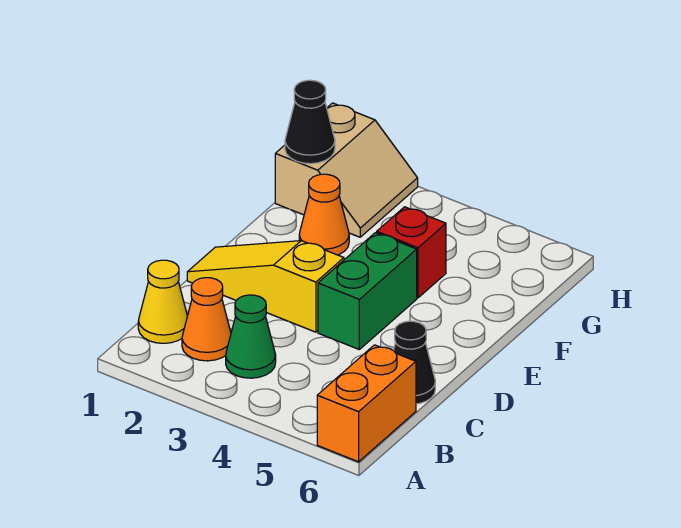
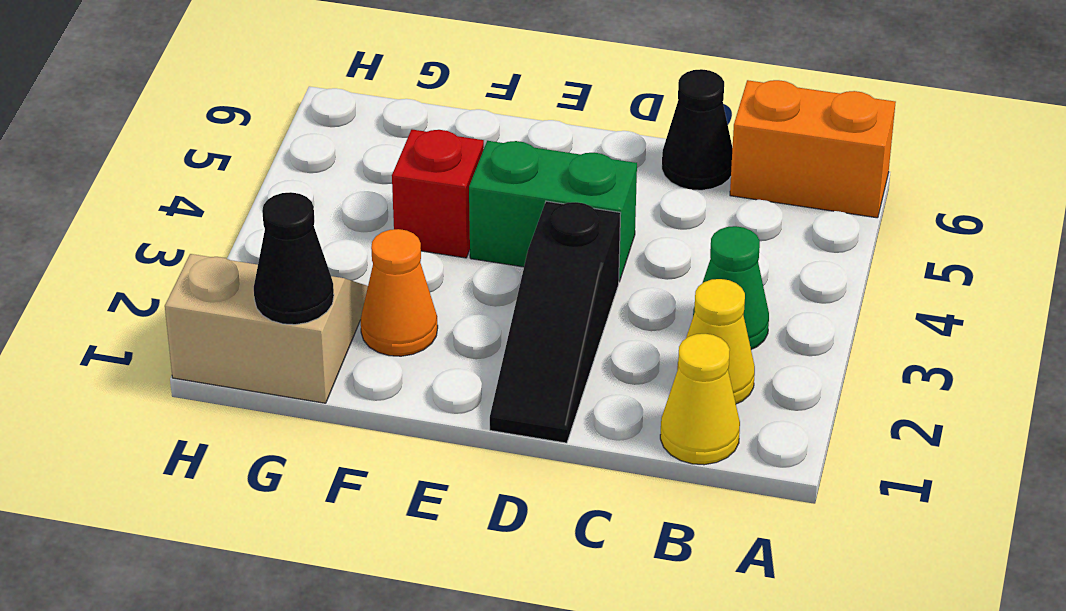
orange cone B2 level 1 -> yellow cone B2 level 1
yellow slope D1:D3 level 1 top 3 -> black slope D1:D3 level 1 top 3

